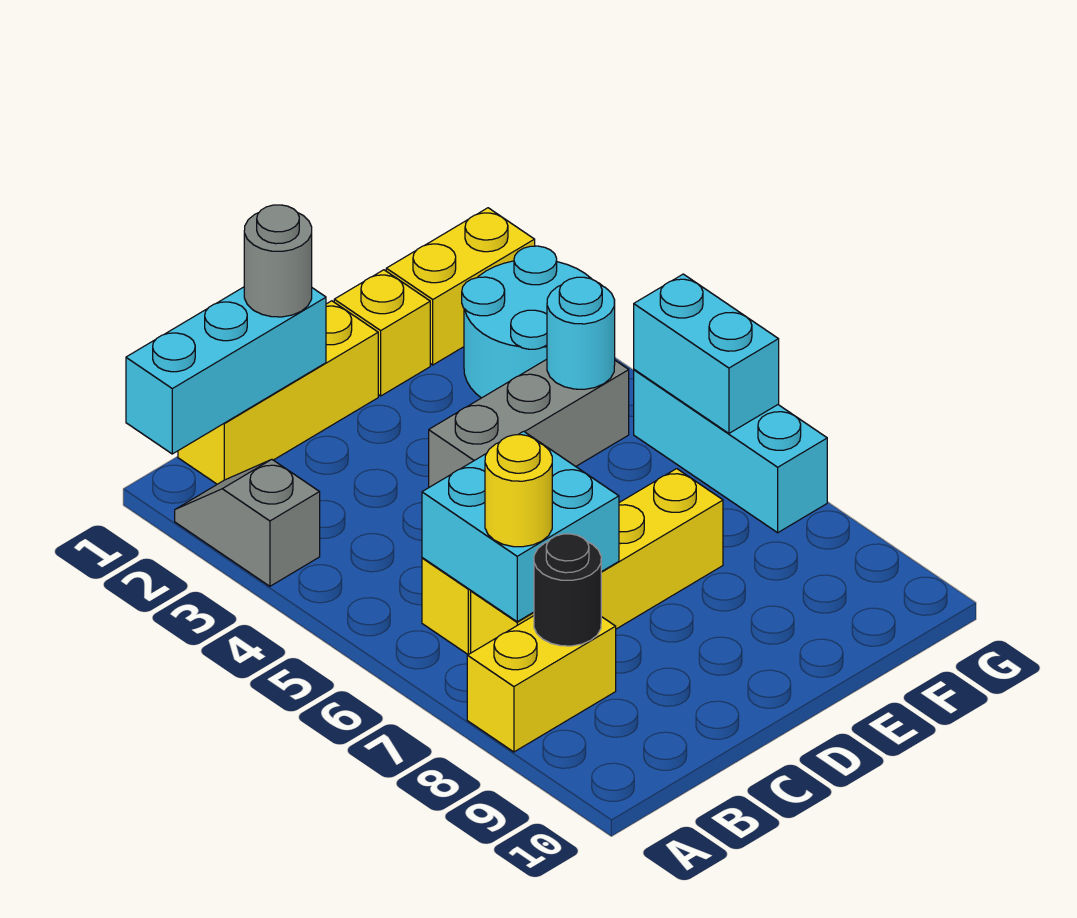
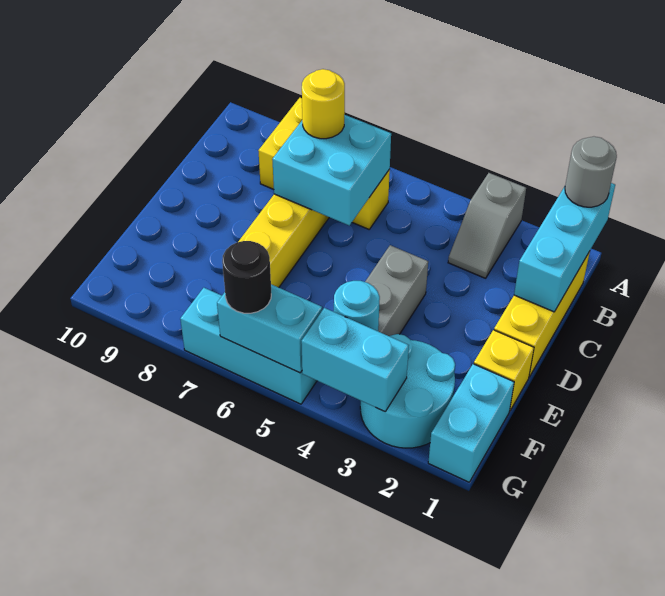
grey slope A2:A3 level 1 top 3 -> grey slope A3:B3 level 1 top A
black round brick B8 level 2 -> black round brick G6 level 3
grey round brick C1 level 3 -> grey round brick A1 level 3
yellow brick F1:G1 level 1 -> cyan brick F1:G1 level 1
none -> cyan brick G3:G4 level 2

